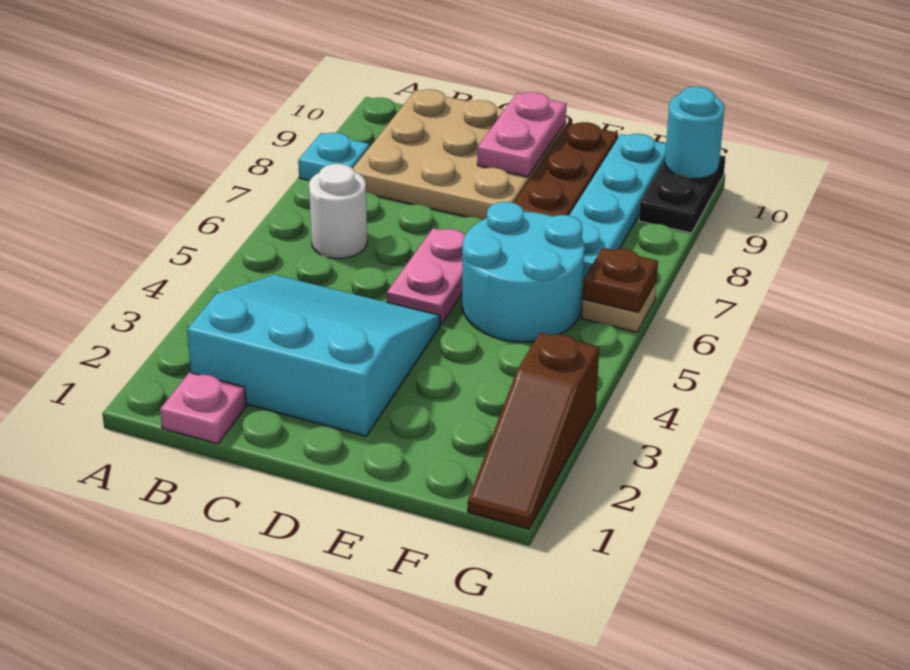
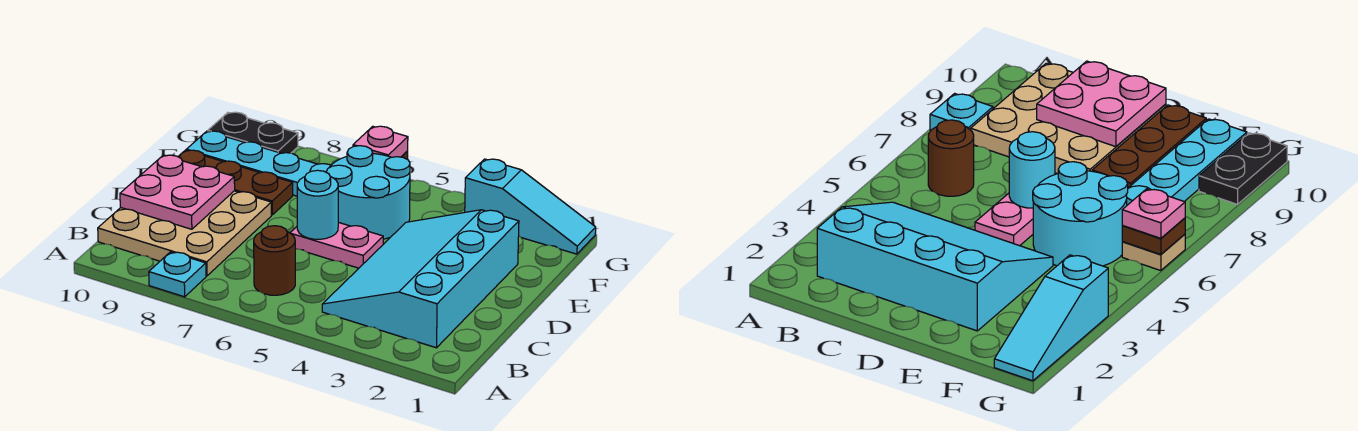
pink plate B1 level 1 -> pink plate G6 level 3
cyan slope B2:D4 level 1 top 2 -> cyan slope B2:E4 level 1 top 2
white round brick B6 level 1 -> brown round brick B6 level 1
pink plate D9:D10 level 2 -> pink plate C9:D10 level 2
brown slope G1:G3 level 1 top 3 -> cyan slope G1:G3 level 1 top 3
cyan round brick G10 level 2 -> cyan round brick D6 level 2

